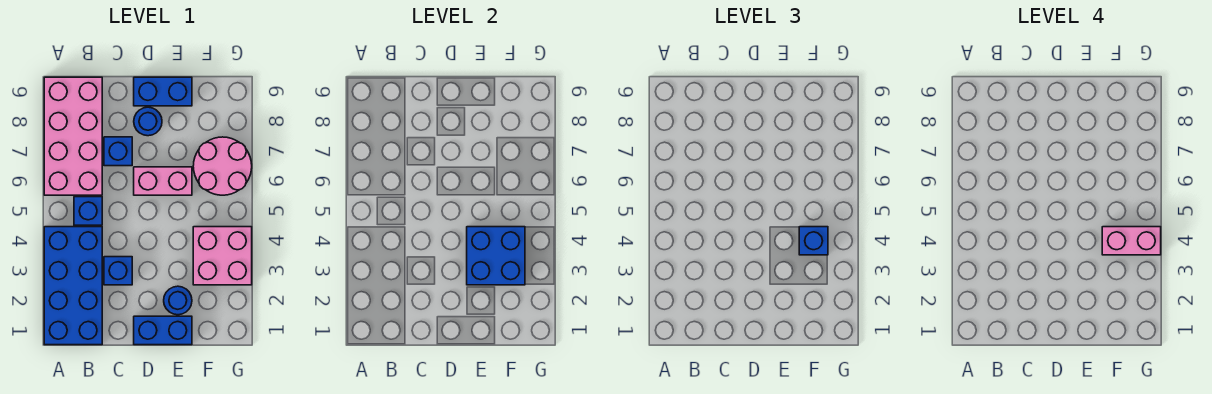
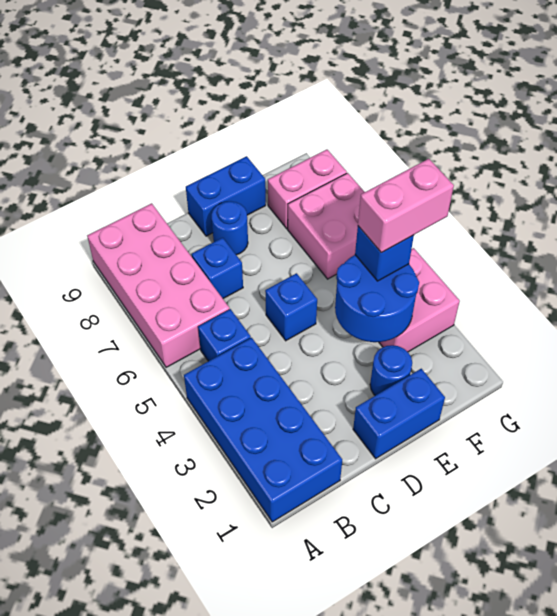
blue brick C3 level 1 -> blue brick D5 level 1
pink brick D6:E6 level 1 -> pink brick F8:G8 level 1
blue brick E3:F4 level 2 -> blue round brick E3:F4 level 2
pink round brick F6:G7 level 1 -> pink brick F6:G7 level 1

